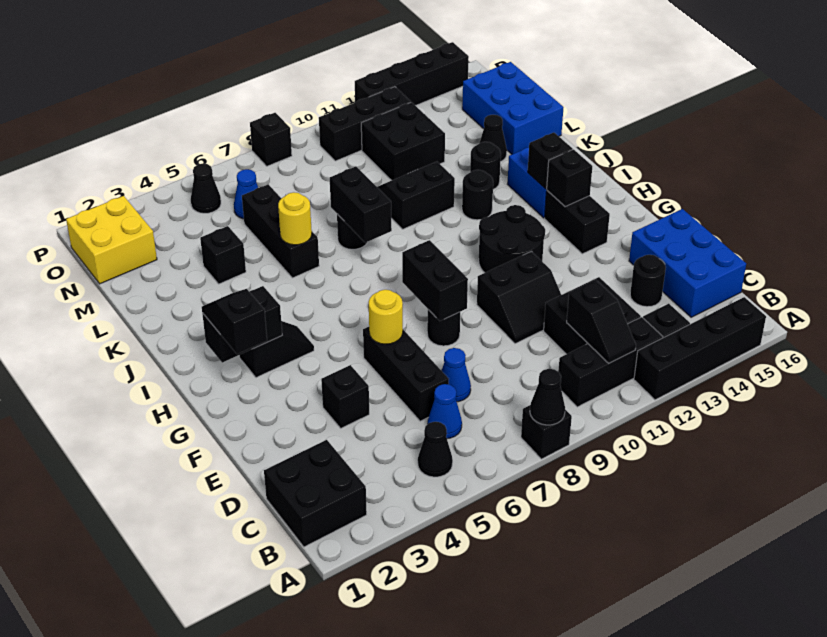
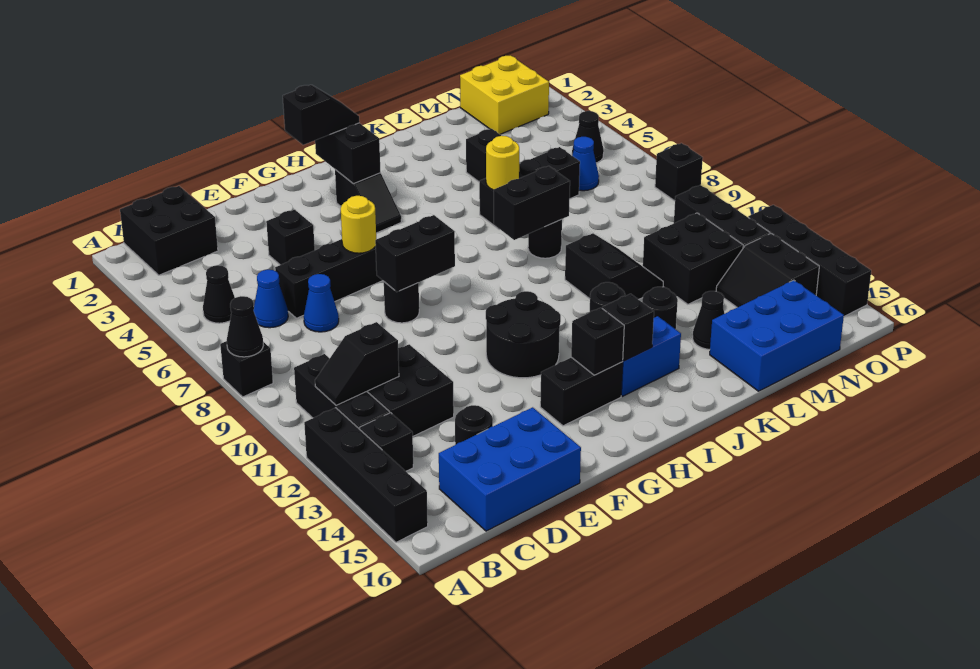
black slope E10:F11 level 1 top F -> black slope N13:O14 level 1 top O

